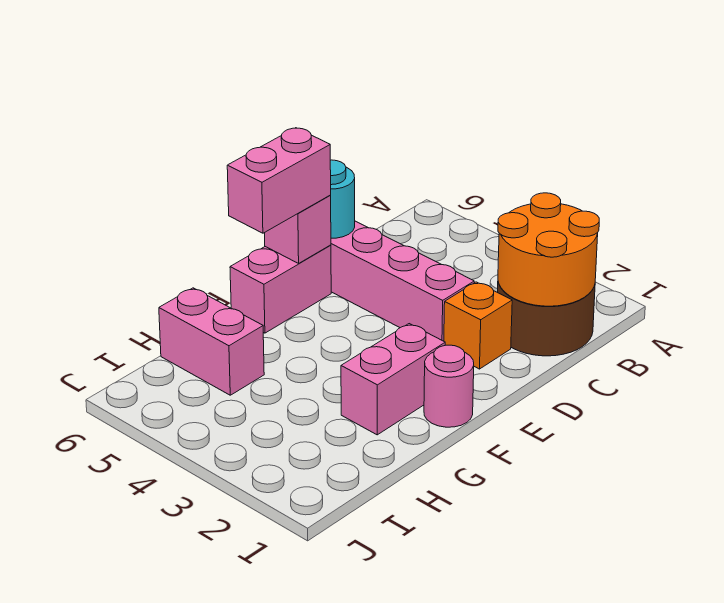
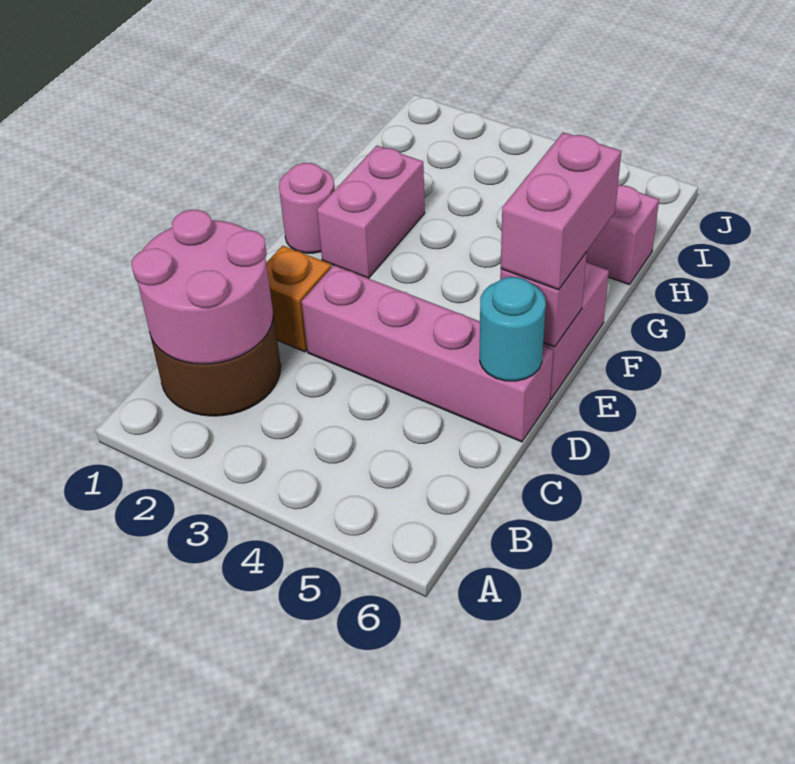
orange round brick B1:C2 level 2 -> pink round brick B1:C2 level 2

